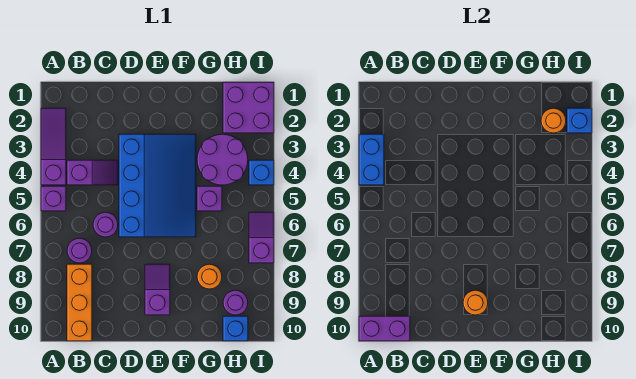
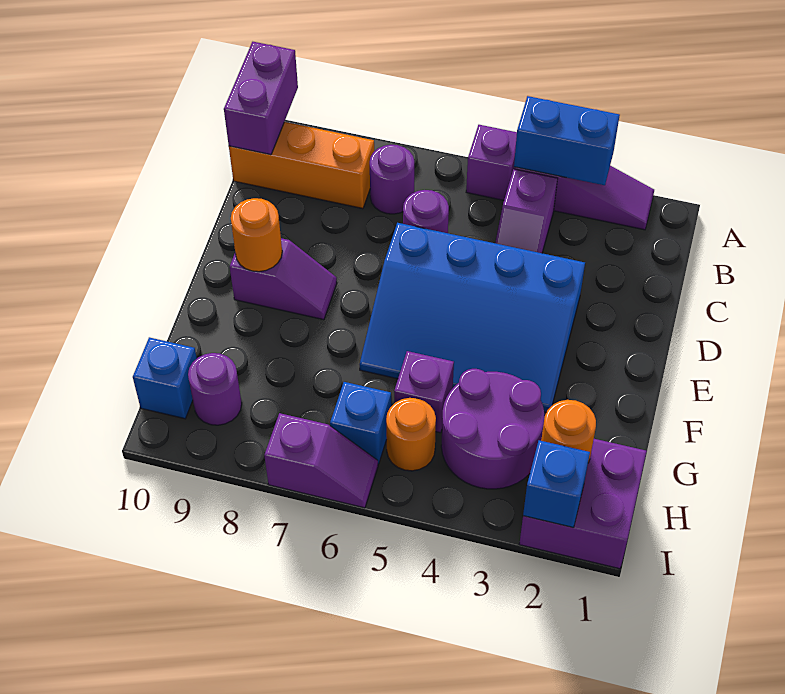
orange round brick G8 level 1 -> orange round brick H5 level 1
blue brick I4 level 1 -> blue brick H6 level 1

